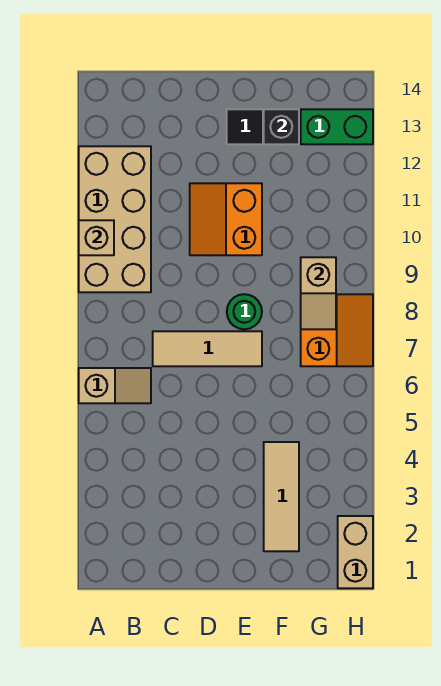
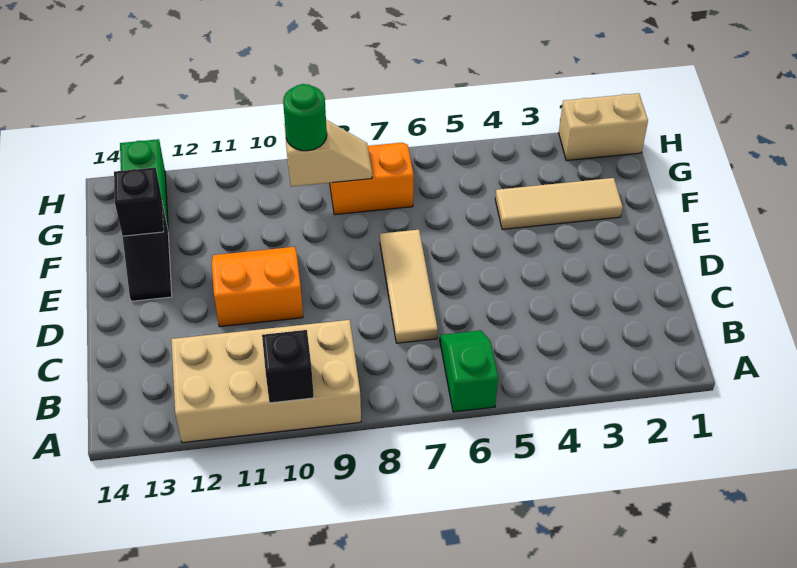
tan slope A6:B6 level 1 top A -> green slope A6:B6 level 1 top A
tan brick A10 level 2 -> black brick A10 level 2
orange slope D10:E11 level 1 top E -> orange slope D10:E11 level 1 top D
green round brick E8 level 1 -> green round brick G9 level 3

